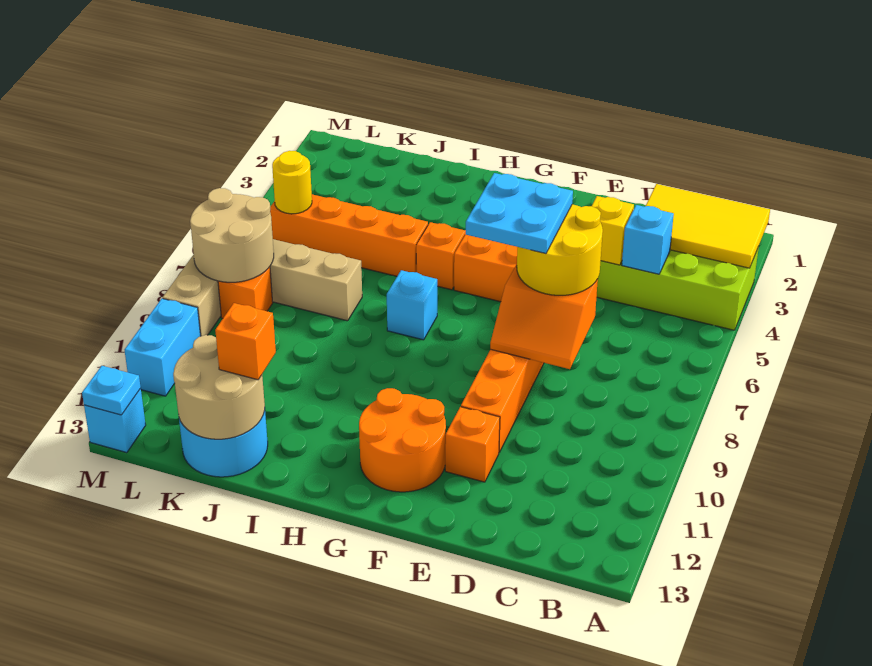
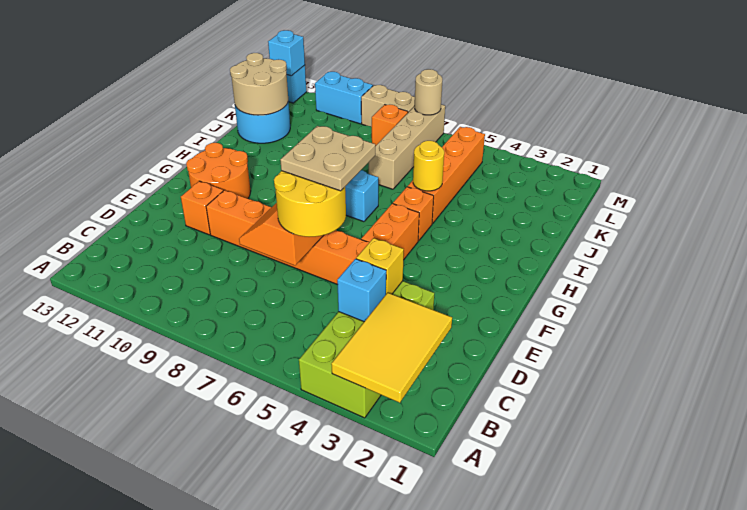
cyan plate E6:F7 level 4 -> tan plate E6:F7 level 4
orange brick J12 level 3 -> none
yellow round brick L5 level 2 -> yellow round brick I5 level 2
tan round brick L7:M8 level 2 -> tan round brick M7 level 2
cyan plate M13 level 2 -> cyan brick M13 level 2

